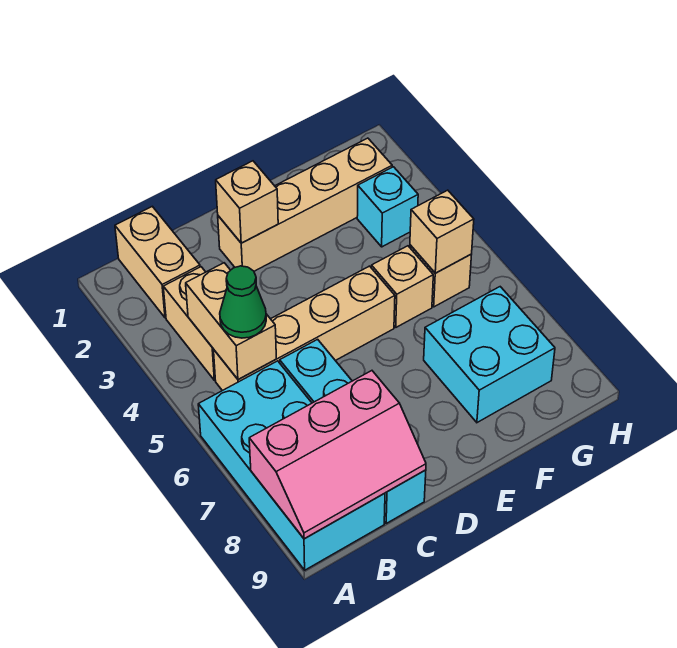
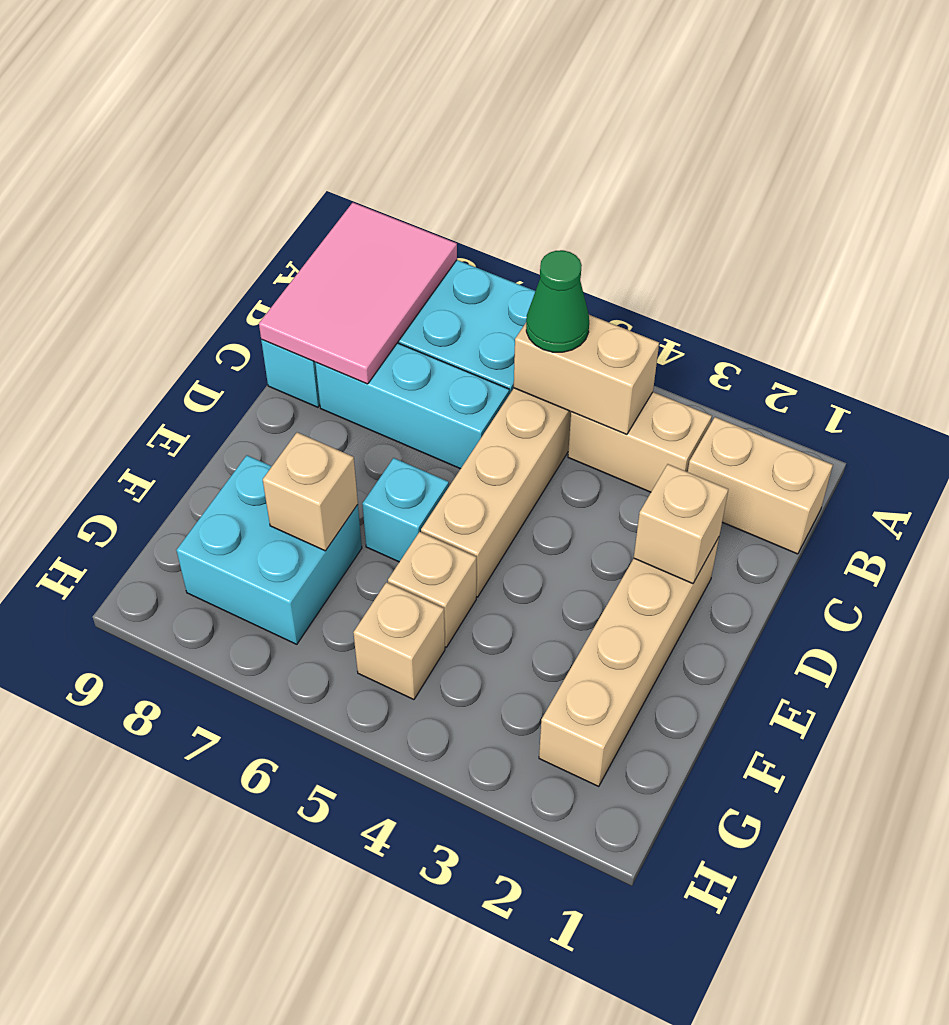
pink slope A8:C9 level 2 top 8 -> pink tile A8:C9 level 2
cyan brick G3 level 1 -> cyan brick E6 level 1
tan brick G5 level 2 -> tan brick F7 level 2

